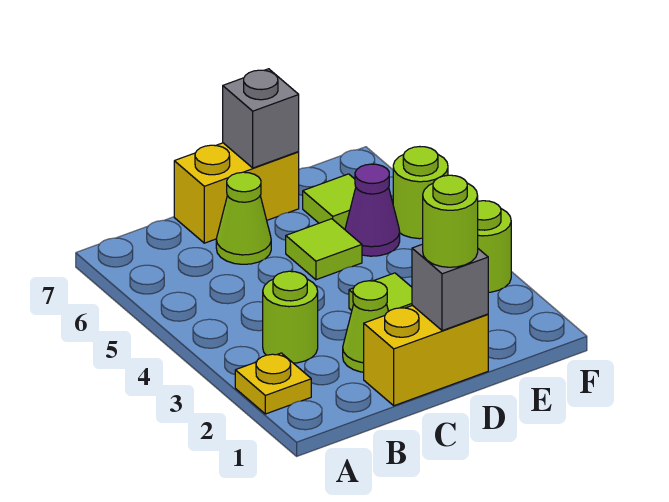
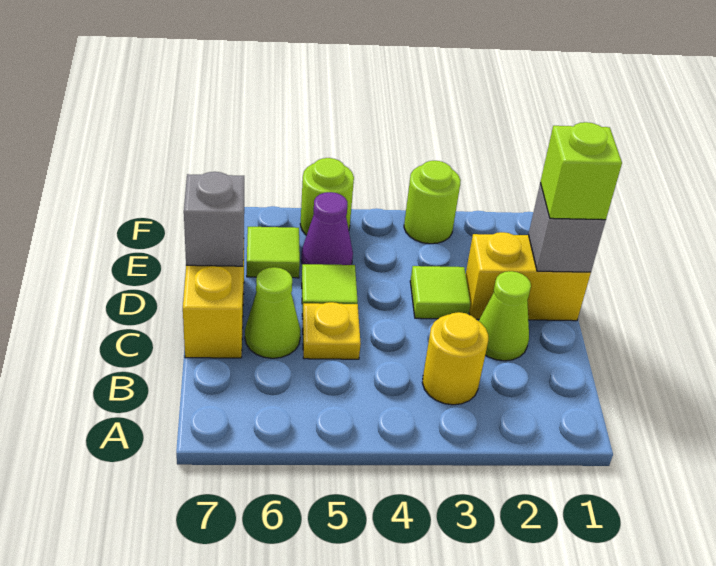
yellow plate A2 level 1 -> yellow plate C5 level 1
lime round brick B3 level 1 -> yellow round brick B3 level 1
yellow brick C1:D1 level 1 -> yellow brick D1:D2 level 1
lime round brick D1 level 3 -> lime brick D1 level 3

